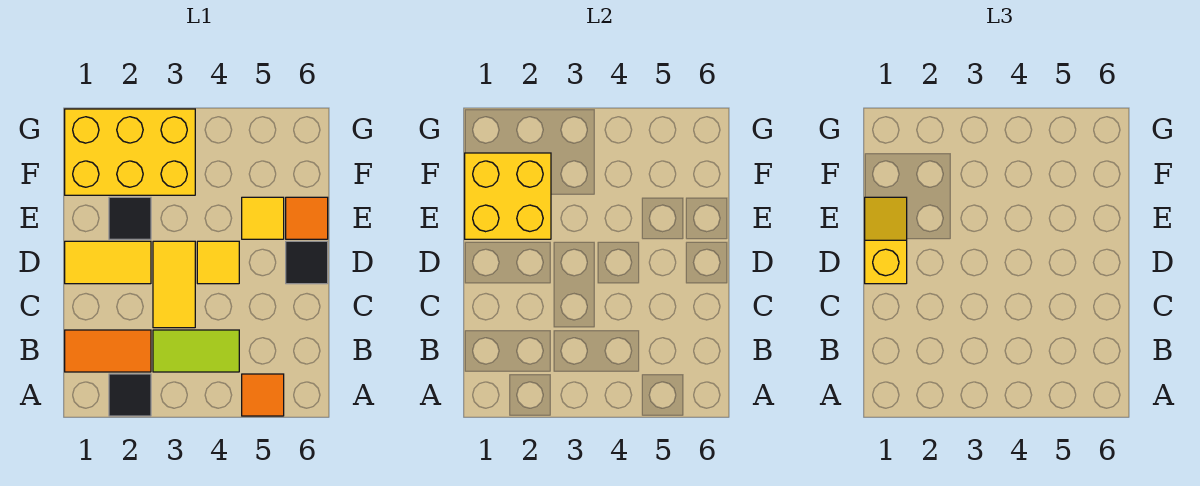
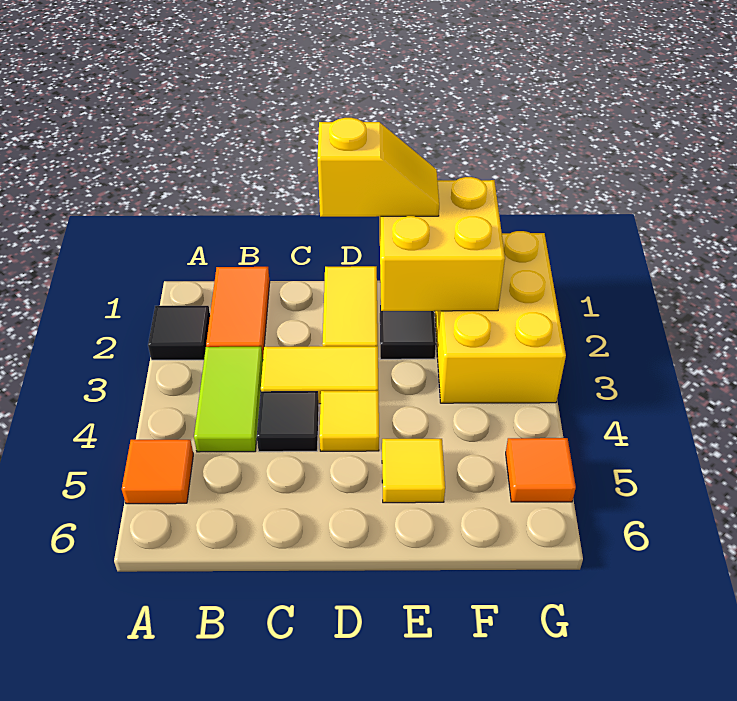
black tile D6 level 1 -> black tile C4 level 1
orange tile E6 level 1 -> orange tile G5 level 1

